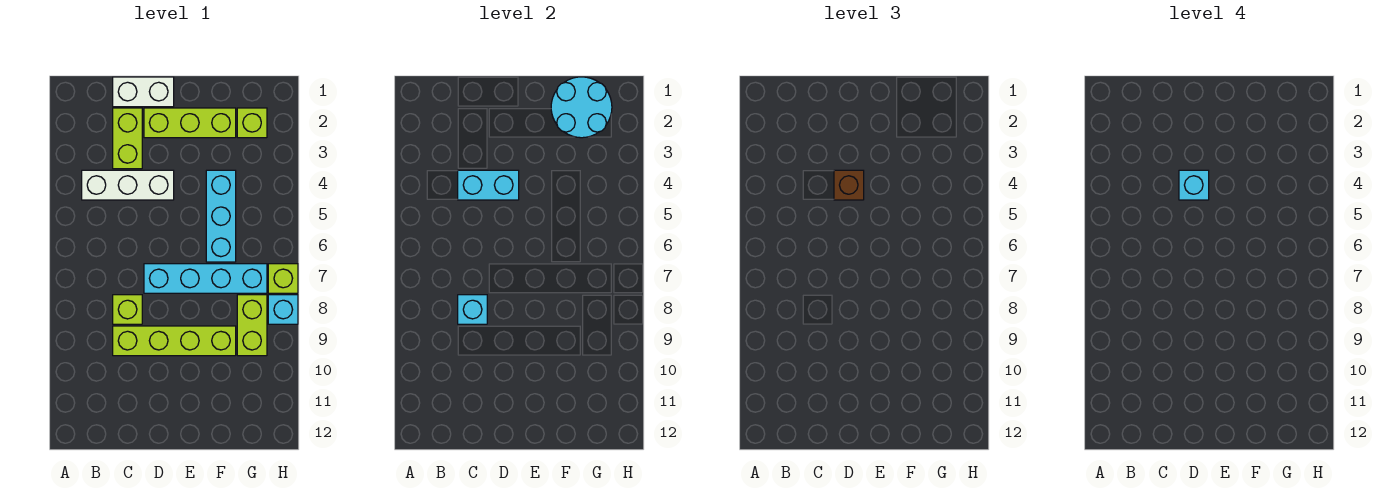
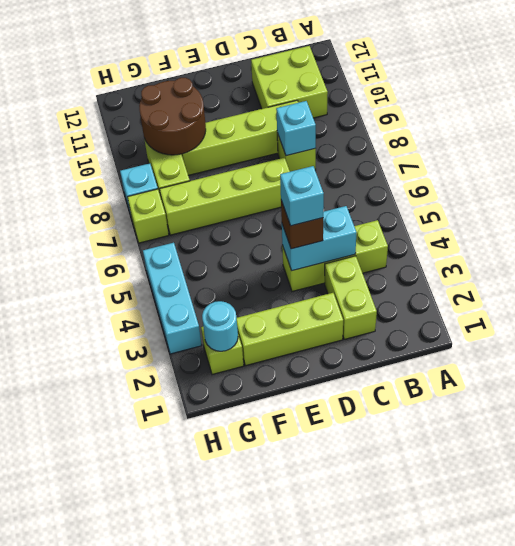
white brick B4:D4 level 1 -> lime brick B4:D4 level 1
none -> lime brick B10:C11 level 1
white brick C1:D1 level 1 -> none
cyan brick D7:G7 level 1 -> lime brick D7:G7 level 1
cyan round brick F1:G2 level 2 -> cyan round brick G2 level 2
cyan brick F4:F6 level 1 -> cyan brick H3:H5 level 1
none -> brown round brick F9:G10 level 2

